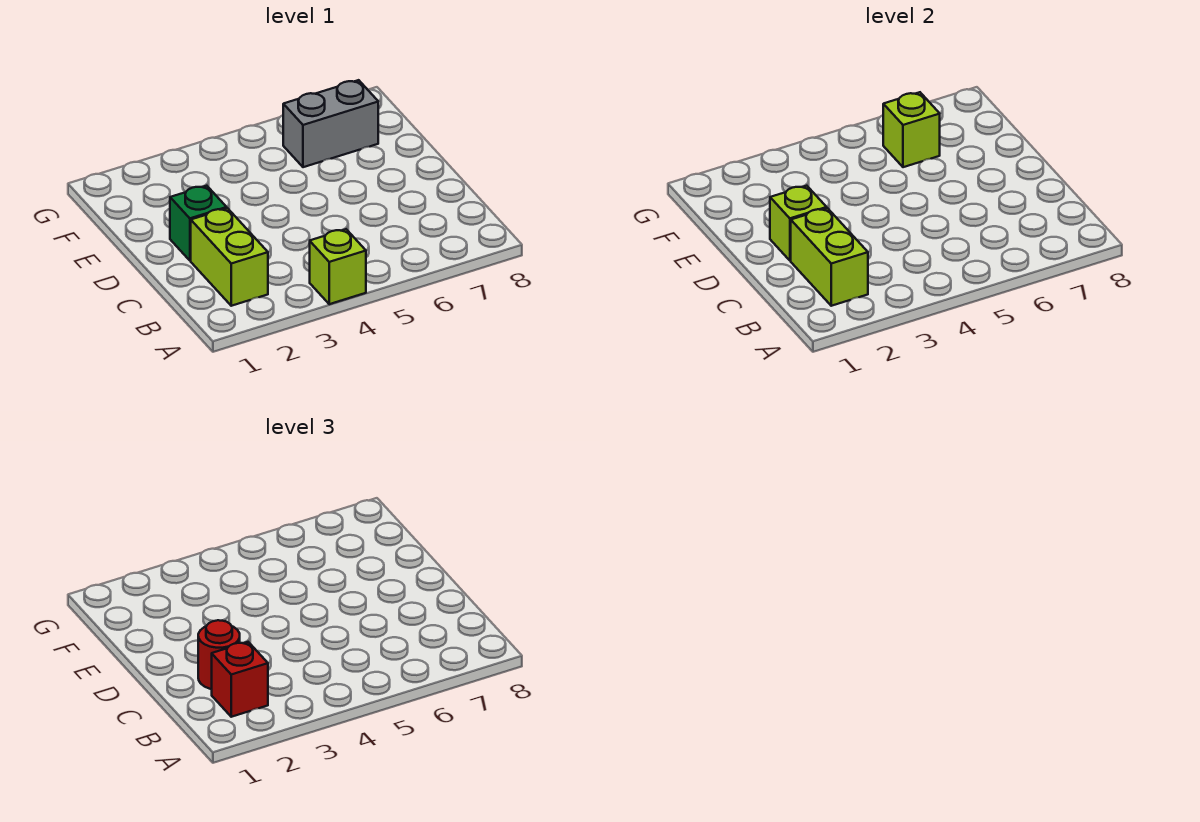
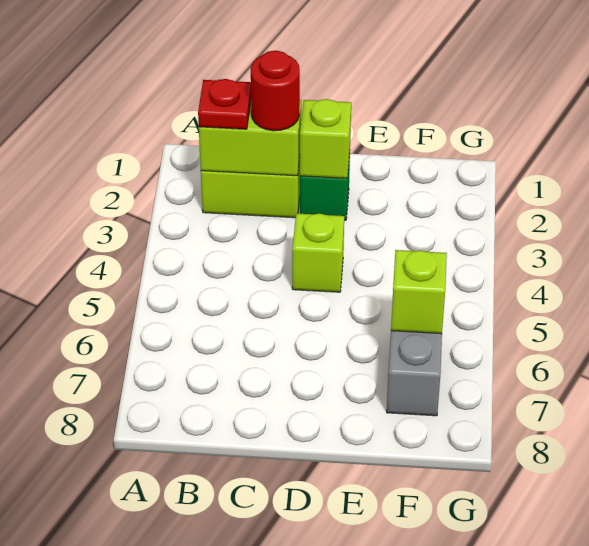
lime brick A4 level 1 -> lime brick D4 level 1
red brick B2 level 3 -> red plate B2 level 3

